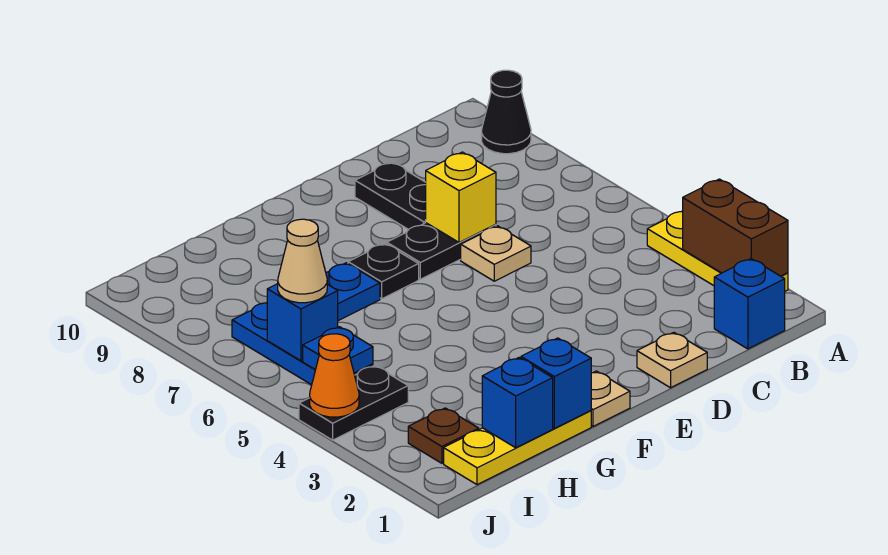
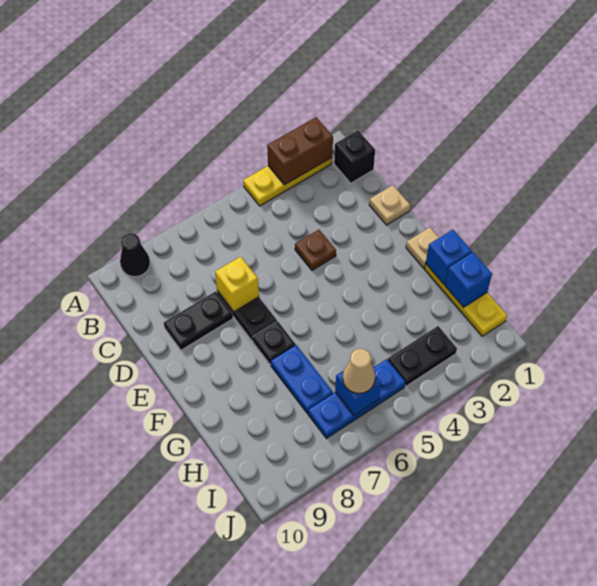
blue brick B1 level 1 -> black brick B1 level 1
tan plate D6 level 1 -> none
brown plate I2 level 1 -> brown plate D4 level 1
black plate I4:J4 level 1 -> black plate I3:I4 level 1
blue plate I5 level 2 -> none
orange cone J4 level 2 -> none

